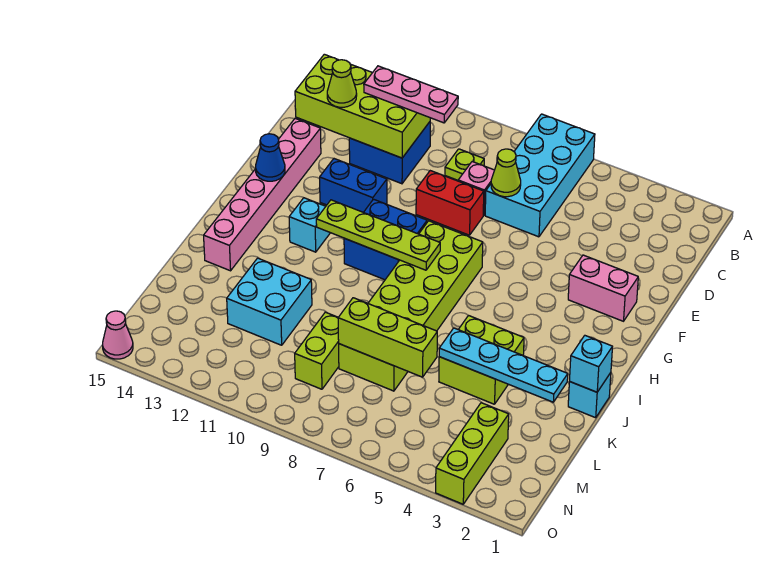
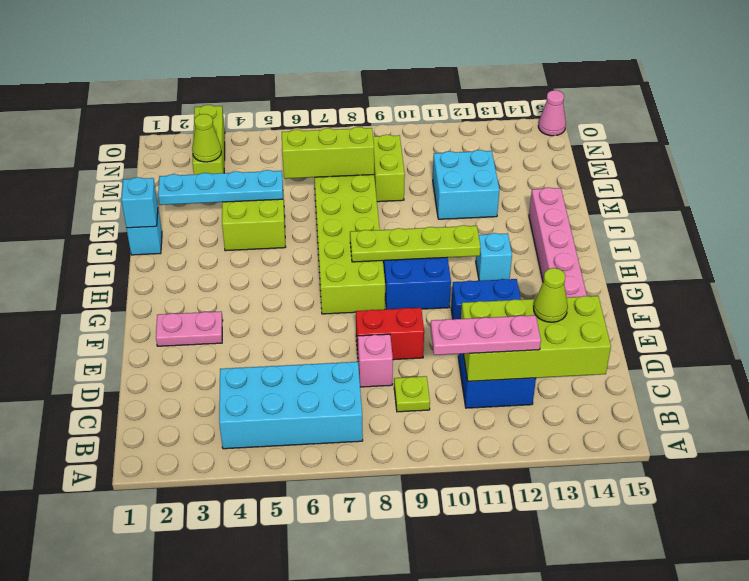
cyan brick A6:D7 level 1 -> cyan brick B4:C7 level 1
lime cone D7 level 2 -> lime cone M3 level 2
pink brick F2:F3 level 1 -> pink plate F2:F3 level 1
blue cone G14 level 2 -> none

